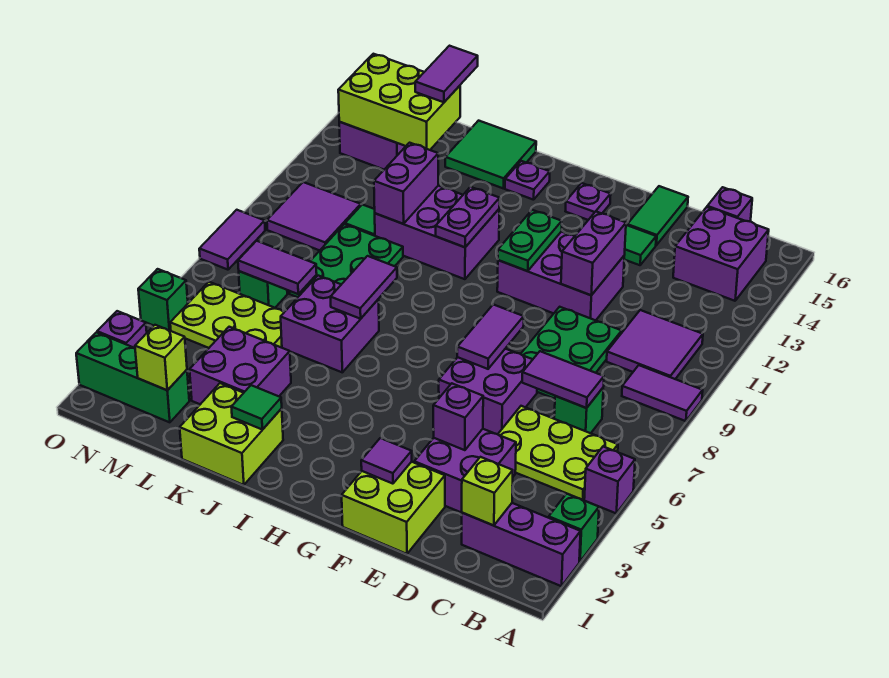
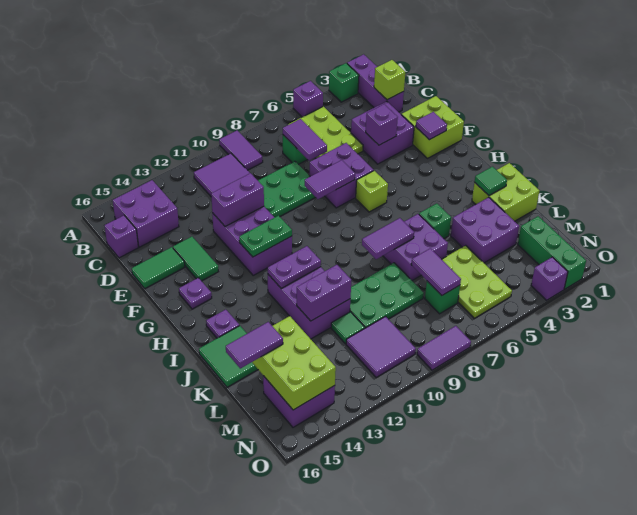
lime brick M2 level 2 -> lime brick G6 level 1
green brick O5 level 1 -> green brick J5 level 1

